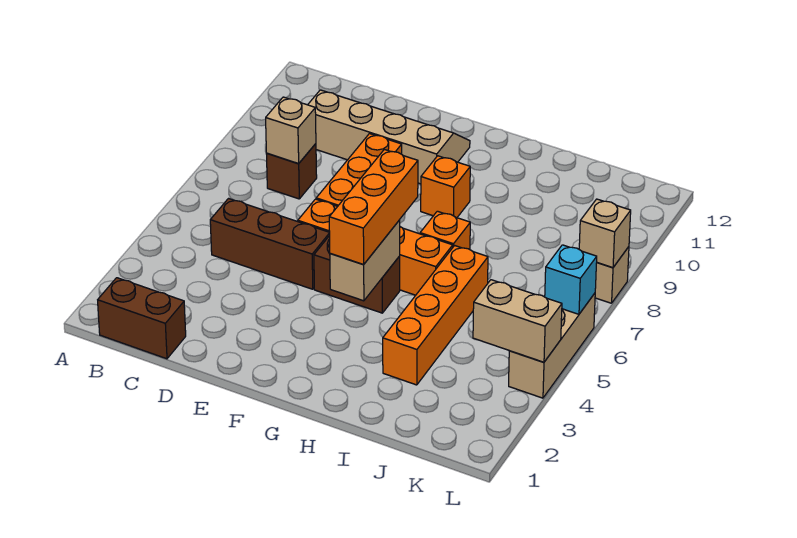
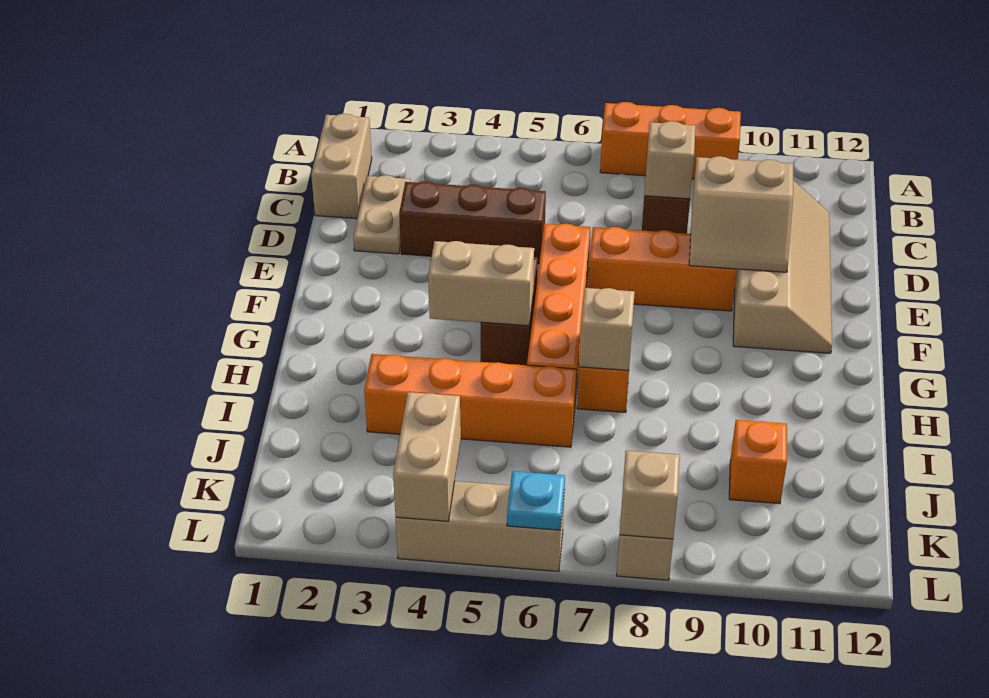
brown brick B1:C1 level 1 -> tan brick B1:C1 level 1
none -> tan plate C2:D2 level 1
brown brick C5:E5 level 1 -> brown brick D3:D5 level 1
none -> tan slope D9:E10 level 2 top D
orange brick G4:G6 level 3 -> orange brick A7:A9 level 1
orange brick G9 level 1 -> orange brick J10 level 1
none -> tan brick H7 level 2
cyan brick L6 level 2 -> cyan plate L6 level 2

